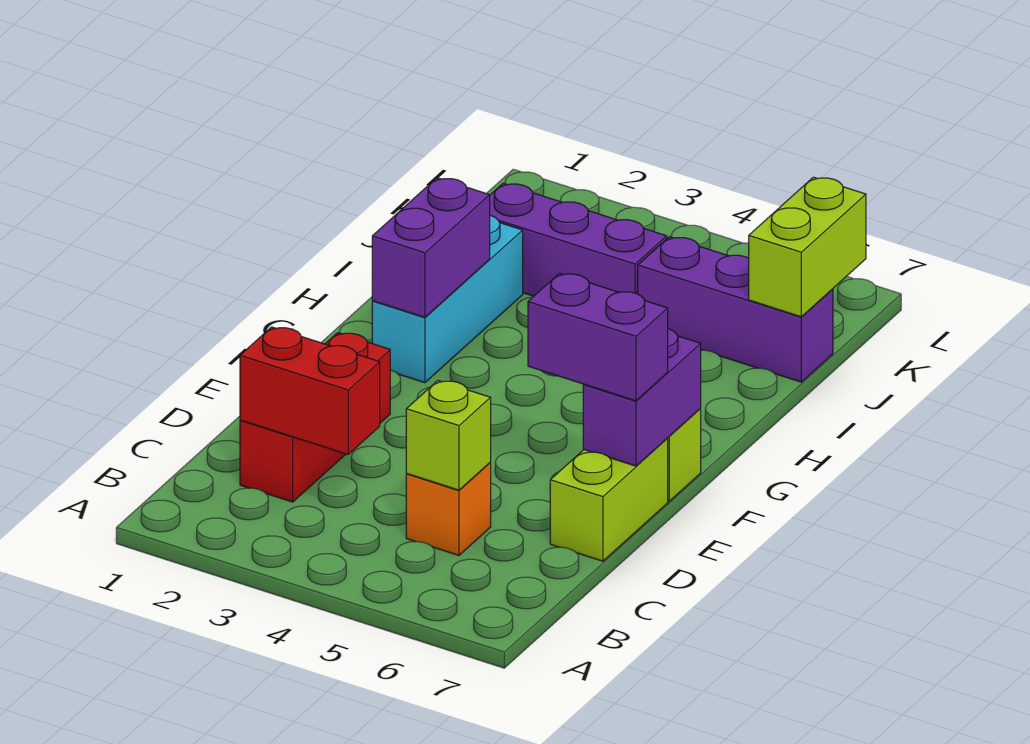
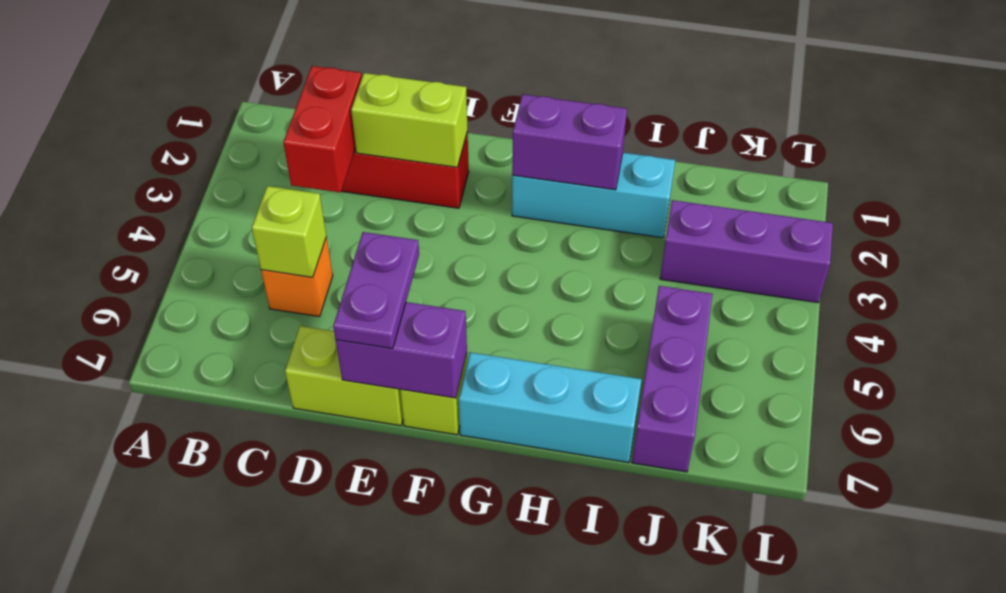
purple brick E6:E7 level 3 -> purple plate E6:E7 level 3
none -> cyan brick G7:I7 level 1
purple brick J2:J4 level 1 -> purple brick J3:L3 level 1
lime brick J7:K7 level 2 -> lime brick D2:E2 level 2

